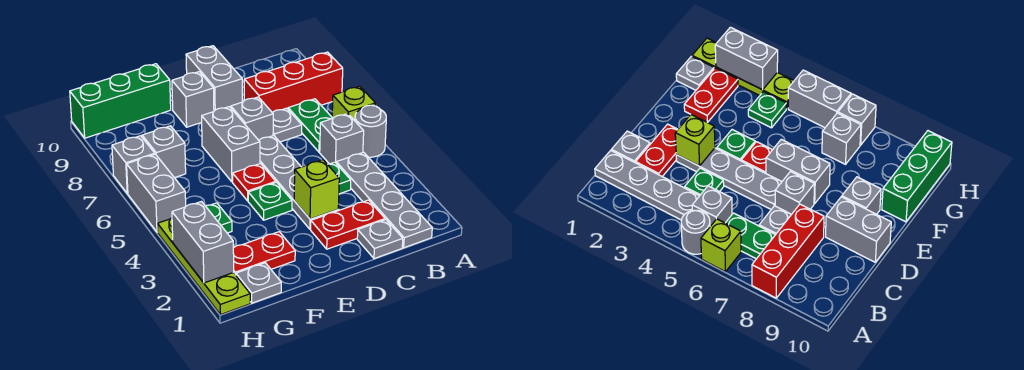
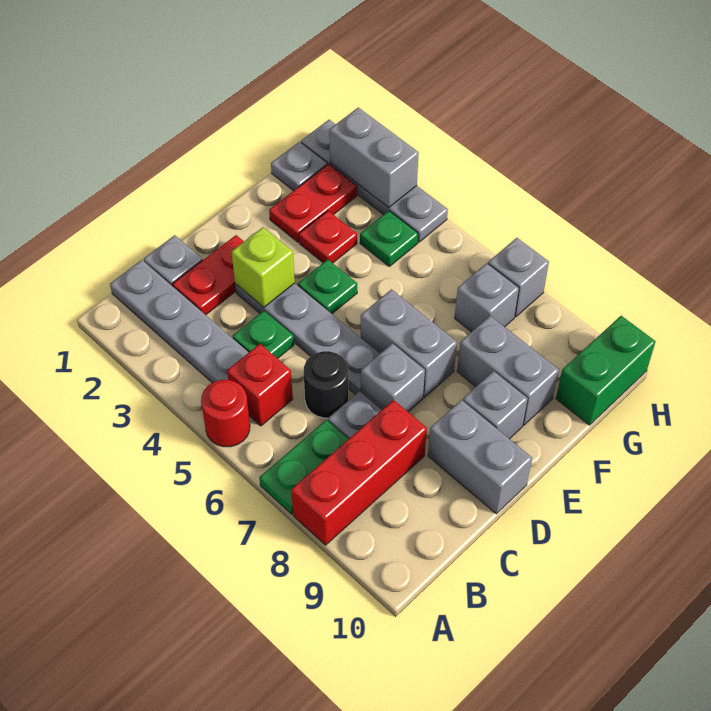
grey round brick A5 level 1 -> red round brick A5 level 1
lime brick A6 level 1 -> none
grey brick B5 level 1 -> red brick B5 level 1
green plate B6:B7 level 1 -> green plate A7:B7 level 1
none -> black round brick C6 level 1
red plate E5 level 1 -> red plate F3 level 1
green brick F10:H10 level 1 -> green brick G10:H10 level 1
lime plate H1:H4 level 1 -> grey plate H1:H4 level 1
grey brick H5:H6 level 1 -> grey brick F8:F9 level 1

